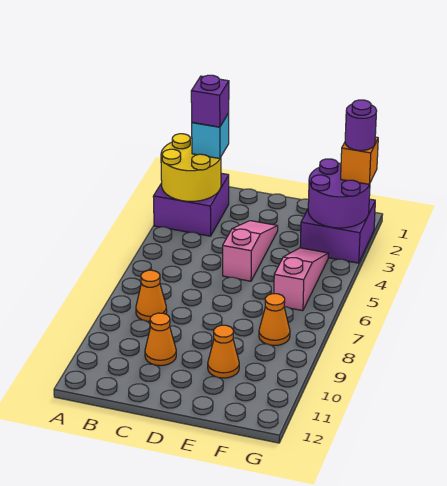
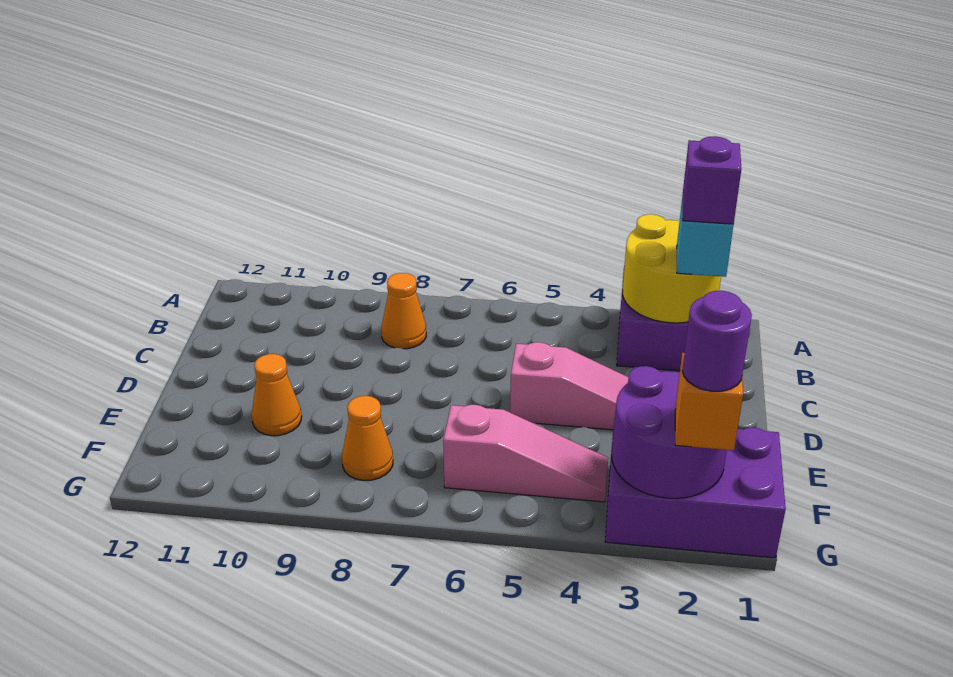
orange cone C10 level 1 -> none
purple brick F2:G3 level 1 -> purple brick F1:G3 level 1

